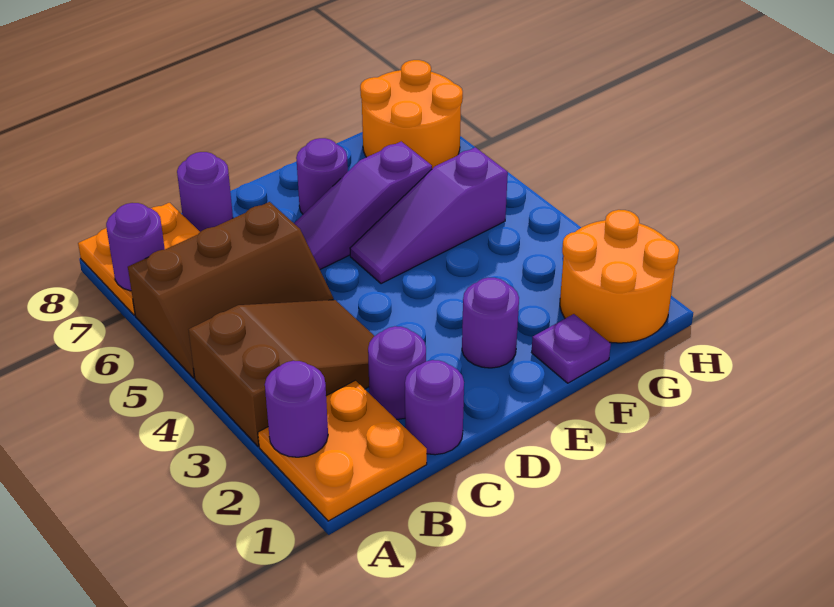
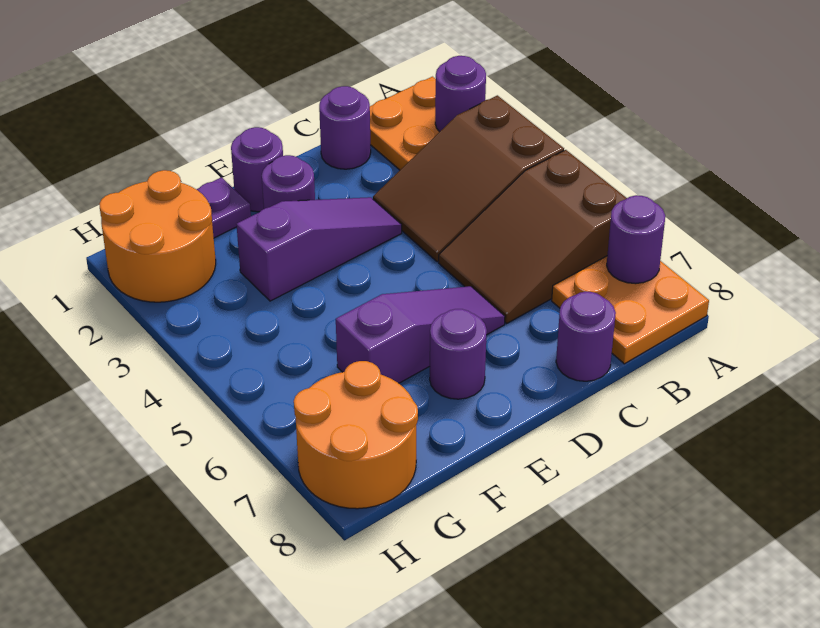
brown slope A5:C6 level 1 top 6 -> brown slope A5:C6 level 1 top A
purple round brick C2 level 1 -> purple round brick E1 level 1
purple slope E5:G5 level 1 top G -> purple slope D3:F3 level 1 top F

